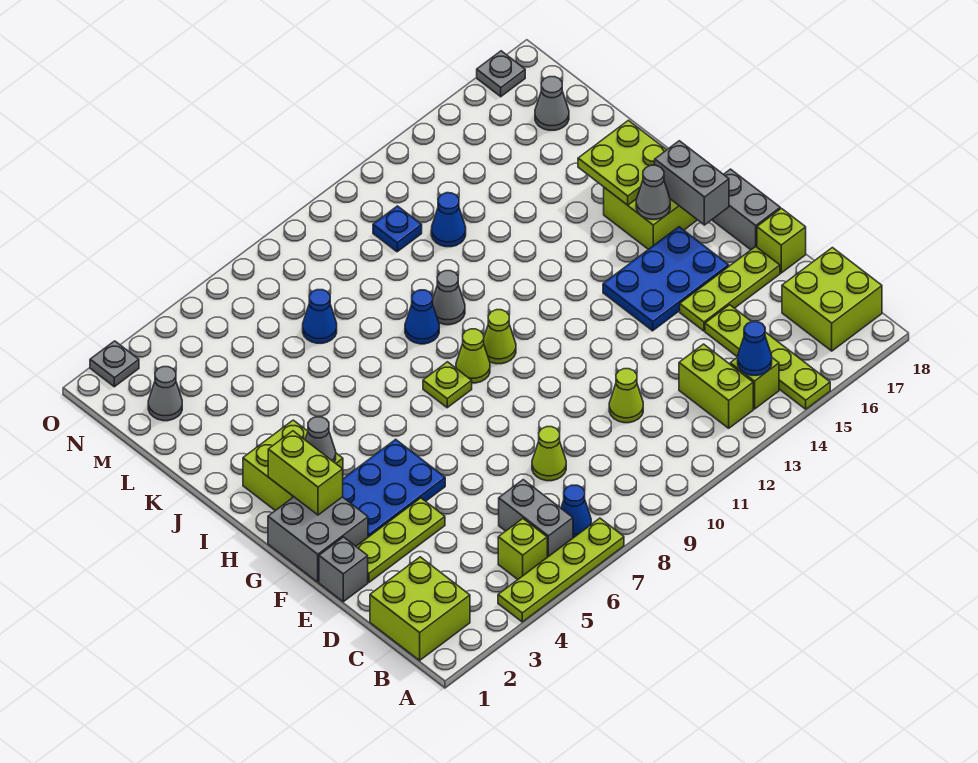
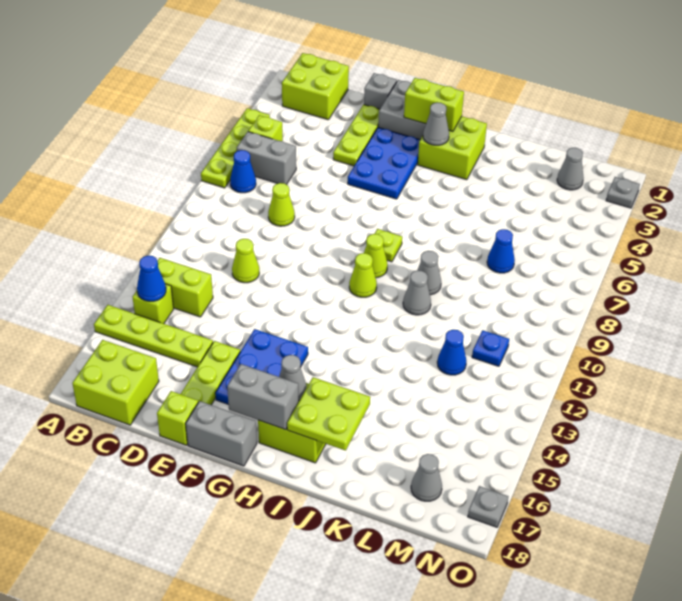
blue cone J9 level 1 -> grey cone J9 level 1

